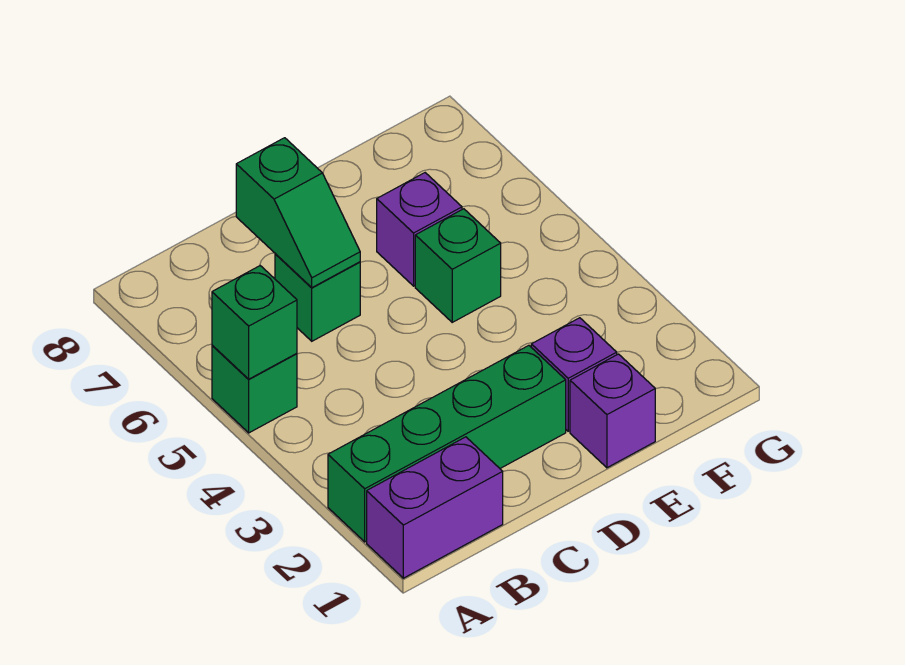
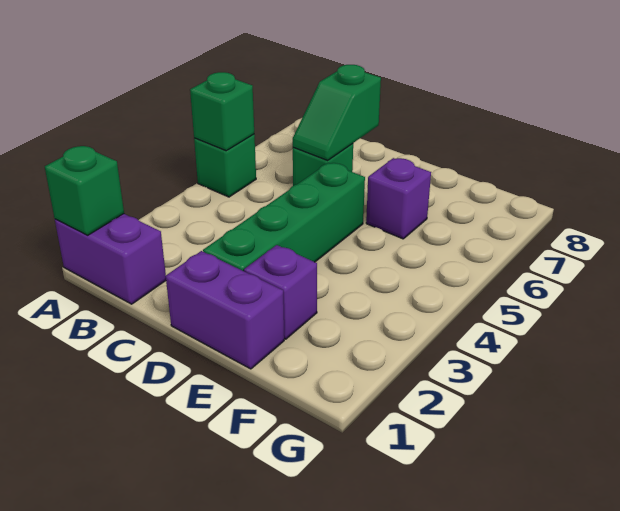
green brick A2:D2 level 1 -> green brick D2:D5 level 1
purple brick E1 level 1 -> purple brick D1:E1 level 1
green brick E5 level 1 -> green brick A1 level 2

